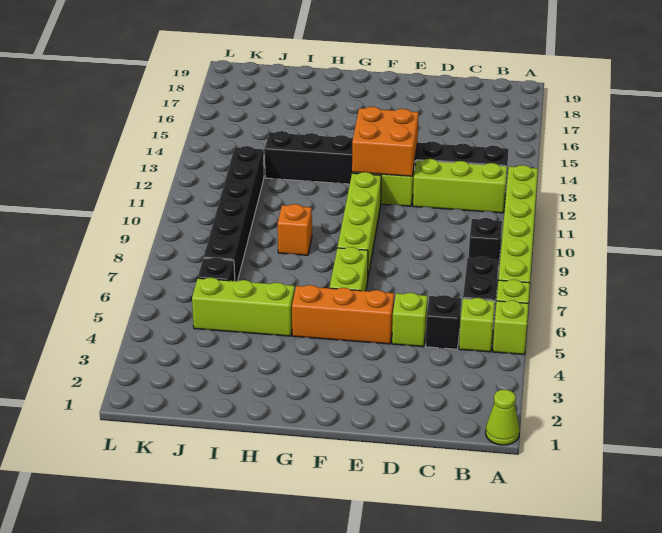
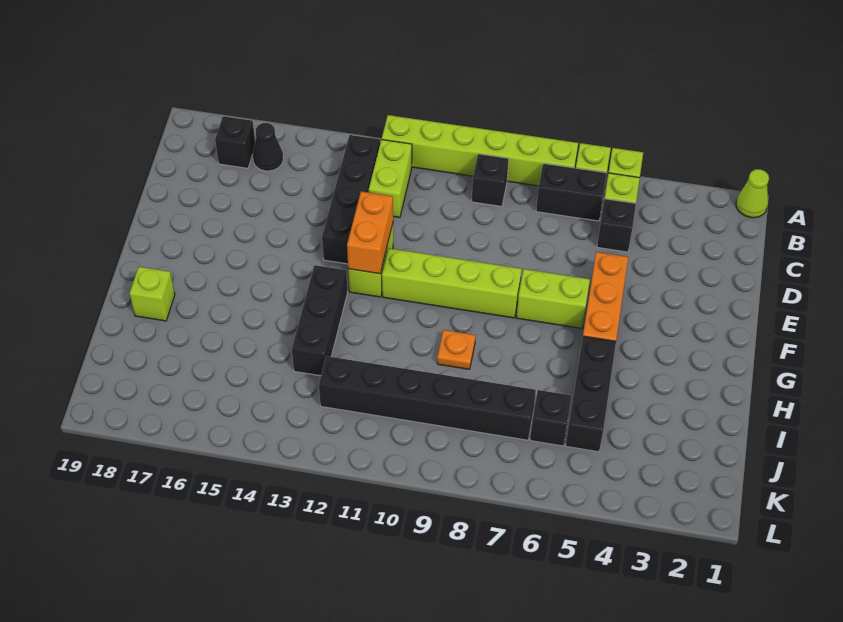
lime brick B12:D12 level 1 -> lime brick B12:C12 level 1
none -> black cone B16 level 1
none -> black brick B17 level 1
lime brick D5 level 1 -> lime brick H18 level 1
orange brick E12:F13 level 2 -> orange brick E12:F12 level 2
lime brick H5:J5 level 1 -> black brick H5:J5 level 1
orange brick H9 level 1 -> orange plate H9 level 1

